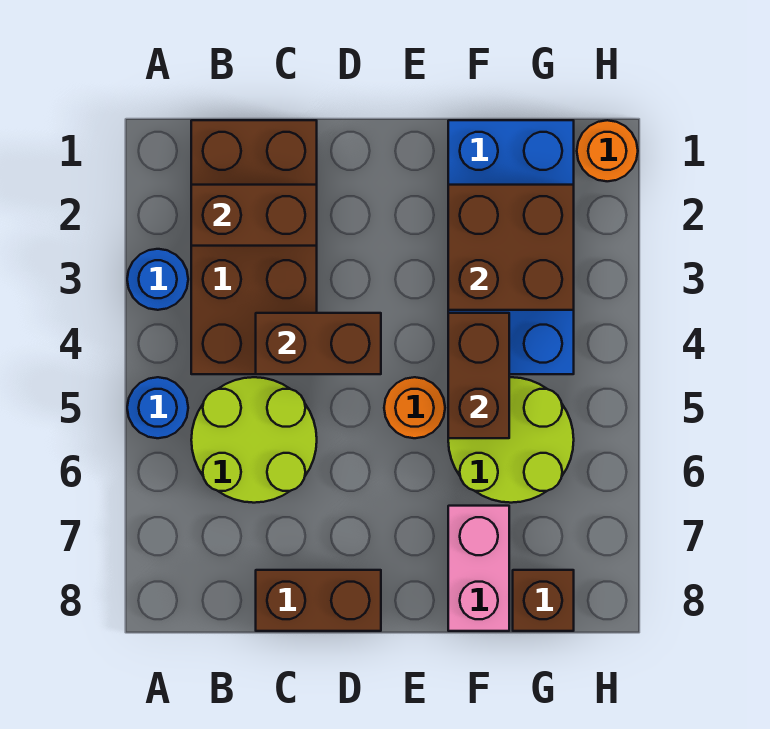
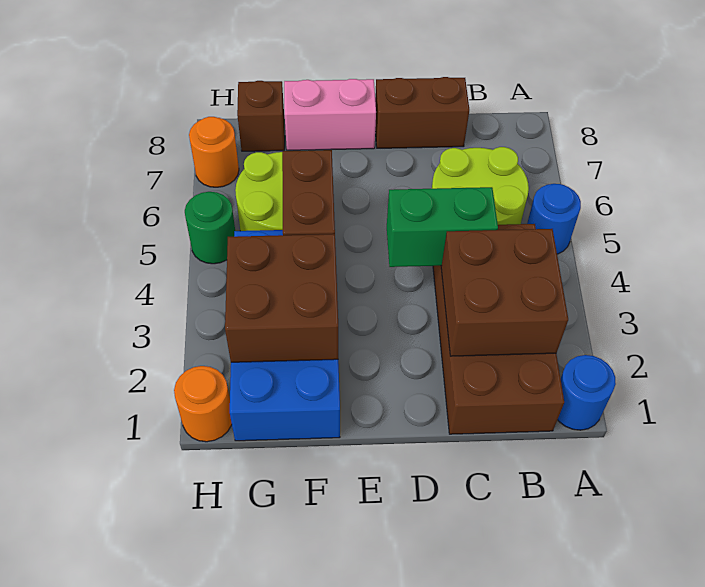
blue round brick A3 level 1 -> blue round brick A1 level 1
brown brick B2:C2 level 2 -> brown brick B2:C3 level 2
brown brick C4:D4 level 2 -> green brick C4:D4 level 2
orange round brick E5 level 1 -> orange round brick H7 level 1
pink brick F7:F8 level 1 -> pink brick E8:F8 level 1
none -> green round brick H5 level 1

